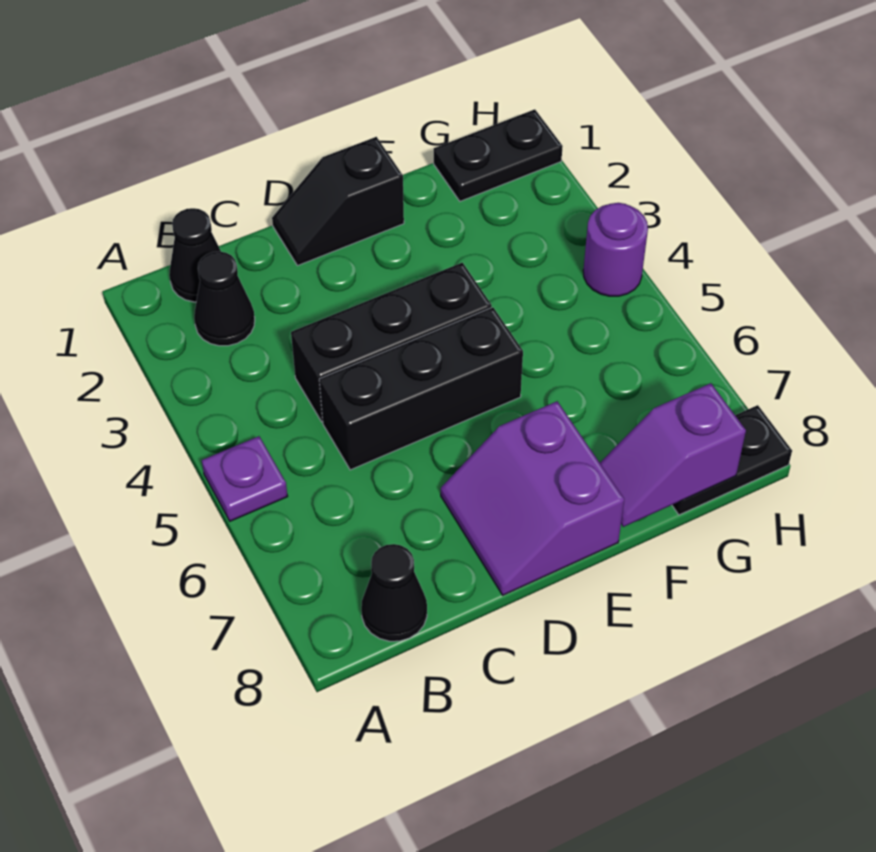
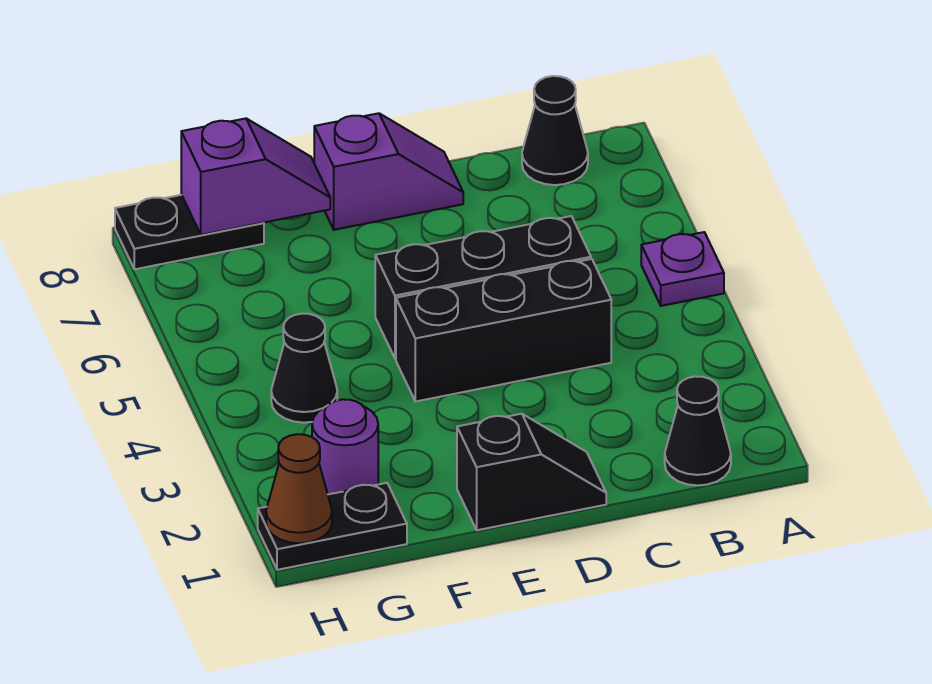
black cone B2 level 1 -> black cone G4 level 1
purple slope D7:E8 level 1 top E -> purple slope D8:E8 level 1 top E
none -> brown cone H1 level 2
purple round brick H4 level 1 -> purple round brick G2 level 1

